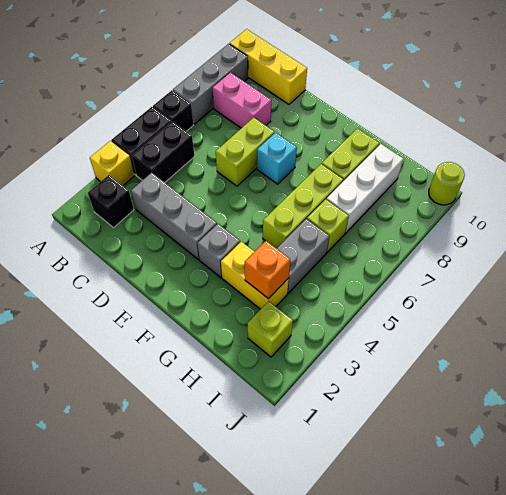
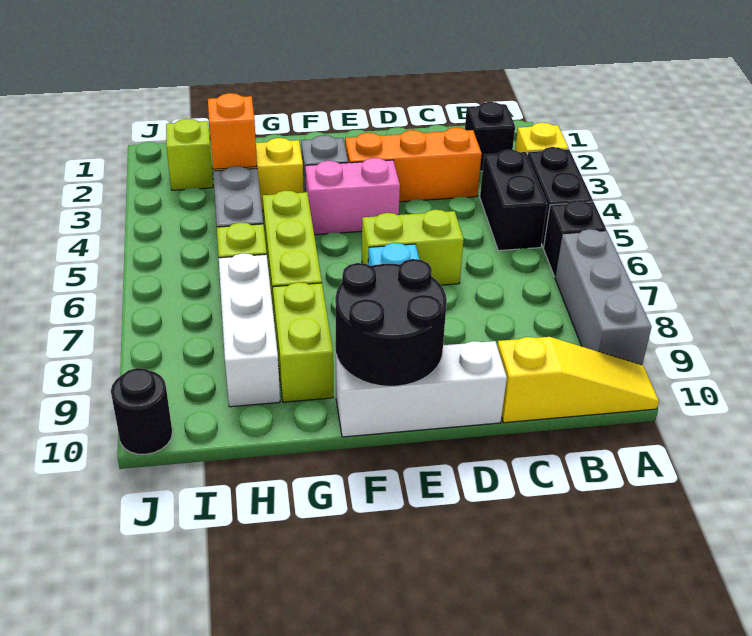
yellow brick A10:C10 level 1 -> yellow slope A10:C10 level 1 top C
pink brick B8:C8 level 1 -> pink brick E4:F4 level 1
grey brick C3:E3 level 1 -> orange brick C3:E3 level 1
lime brick D6:D7 level 1 -> lime brick D6:E6 level 1
none -> white brick D10:F10 level 1
none -> black round brick E9:F10 level 2
lime round brick J10 level 1 -> black round brick J10 level 1

